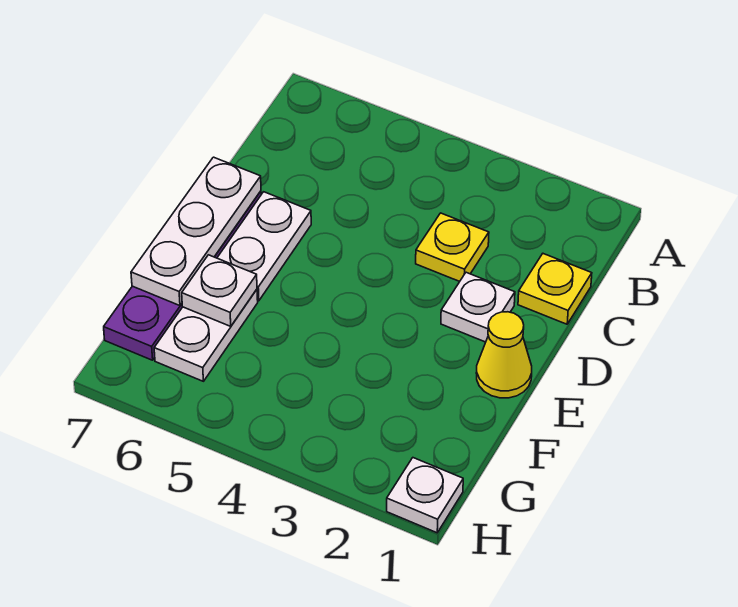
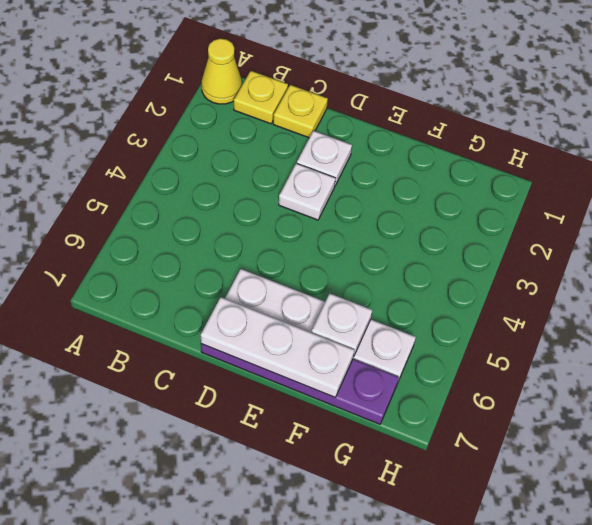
yellow plate C3 level 1 -> yellow plate B1 level 1
yellow cone E1 level 1 -> yellow cone A1 level 1
white plate H1 level 1 -> white plate D3 level 1

